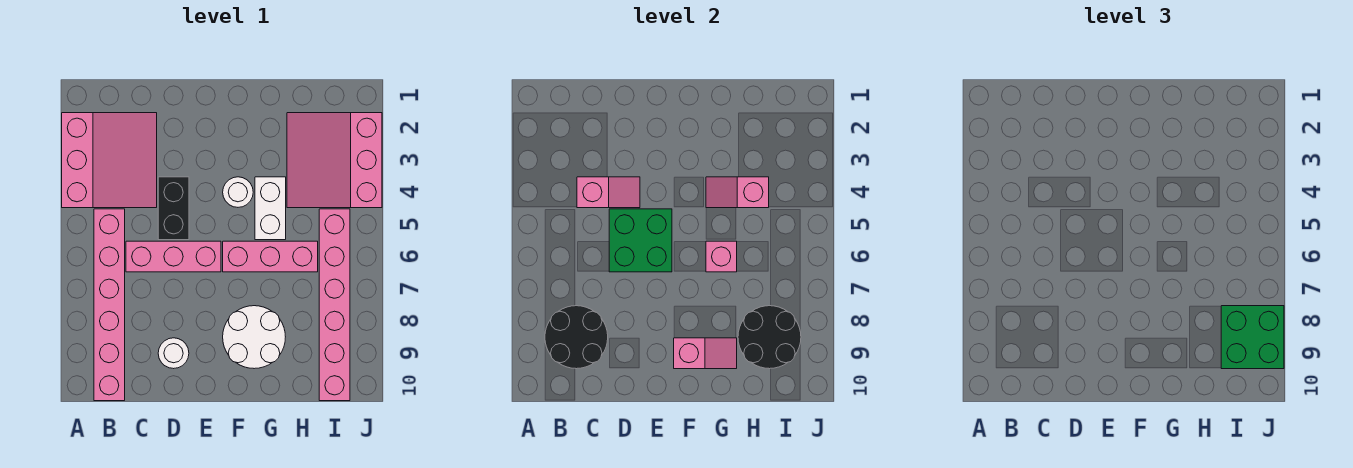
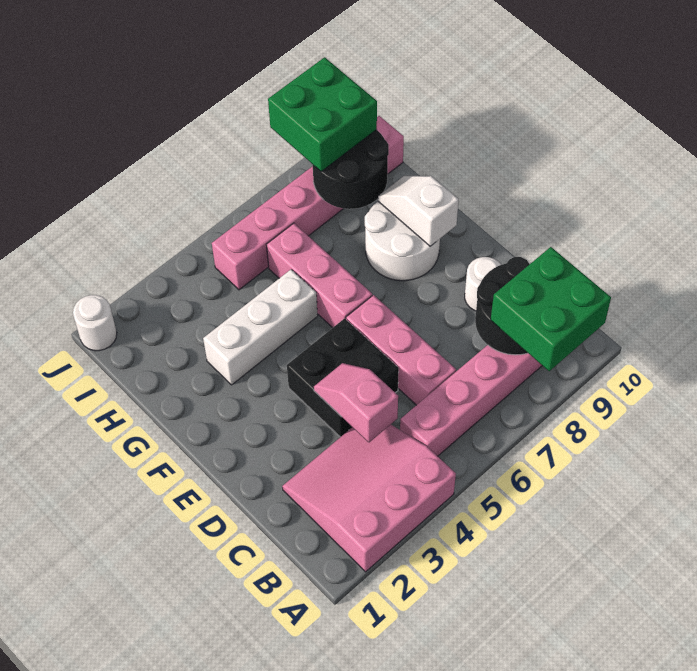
black brick D4:D5 level 1 -> black brick D4:E5 level 1
green brick D5:E6 level 2 -> green brick A8:B9 level 3
white round brick F4 level 1 -> white round brick J1 level 1
pink slope F9:G9 level 2 top F -> white slope F9:G9 level 2 top F
white brick G4:G5 level 1 -> white brick G3:G5 level 1
pink slope G4:H4 level 2 top H -> none
pink brick G6 level 2 -> none
pink slope H2:J4 level 1 top J -> none

